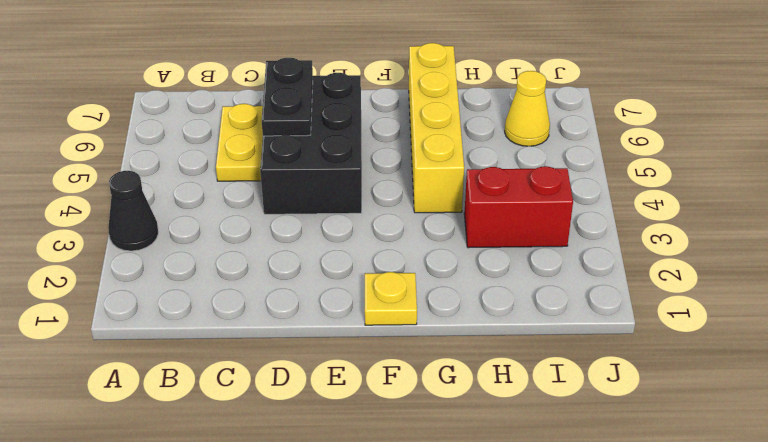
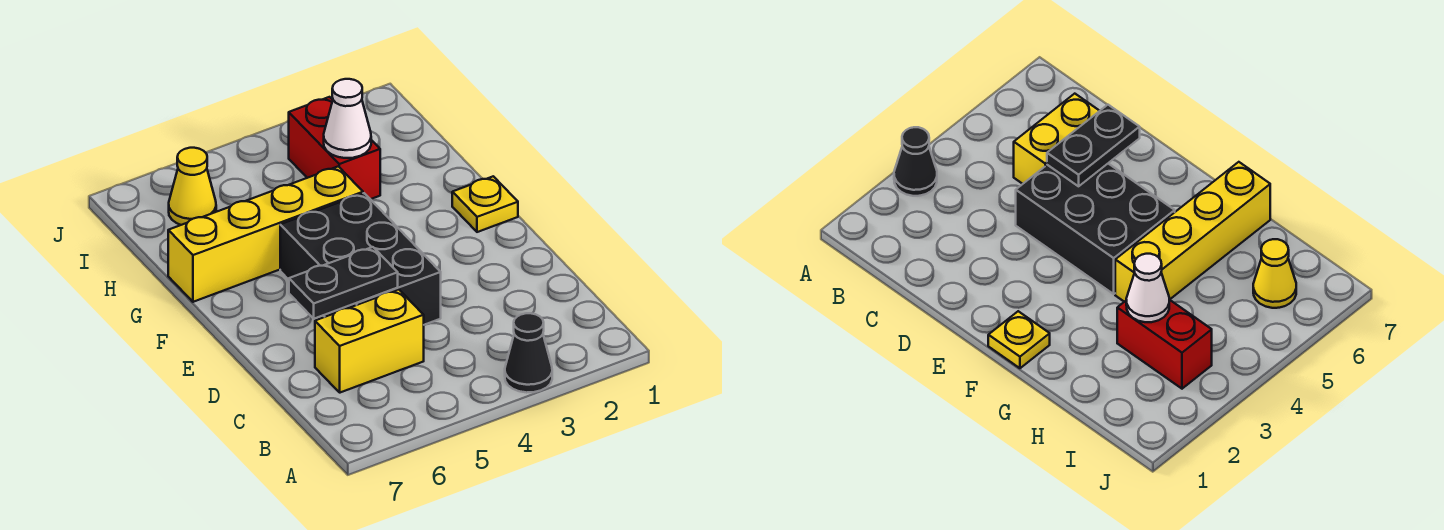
yellow plate C5:C6 level 1 -> yellow brick C5:C6 level 1
black brick D4:E6 level 1 -> black brick D4:F5 level 1
none -> white cone H3 level 2

